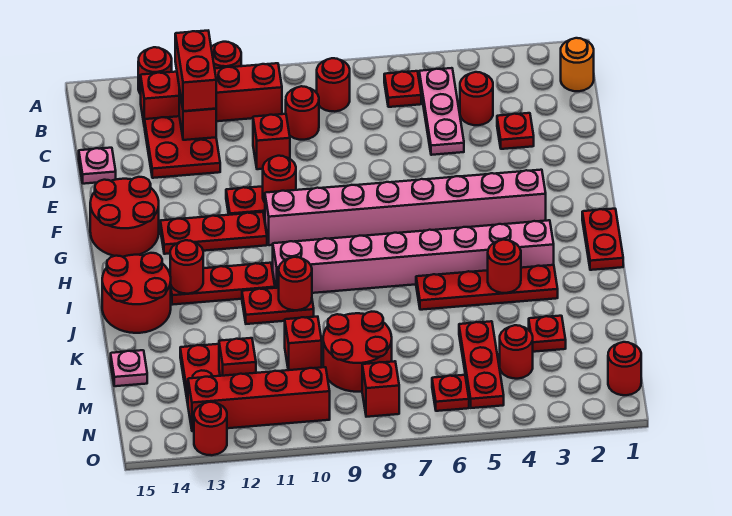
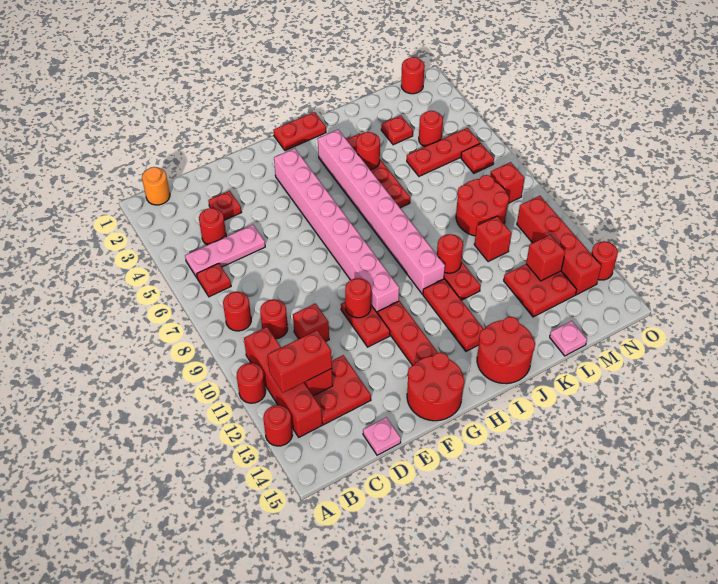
red round brick I13 level 2 -> none

